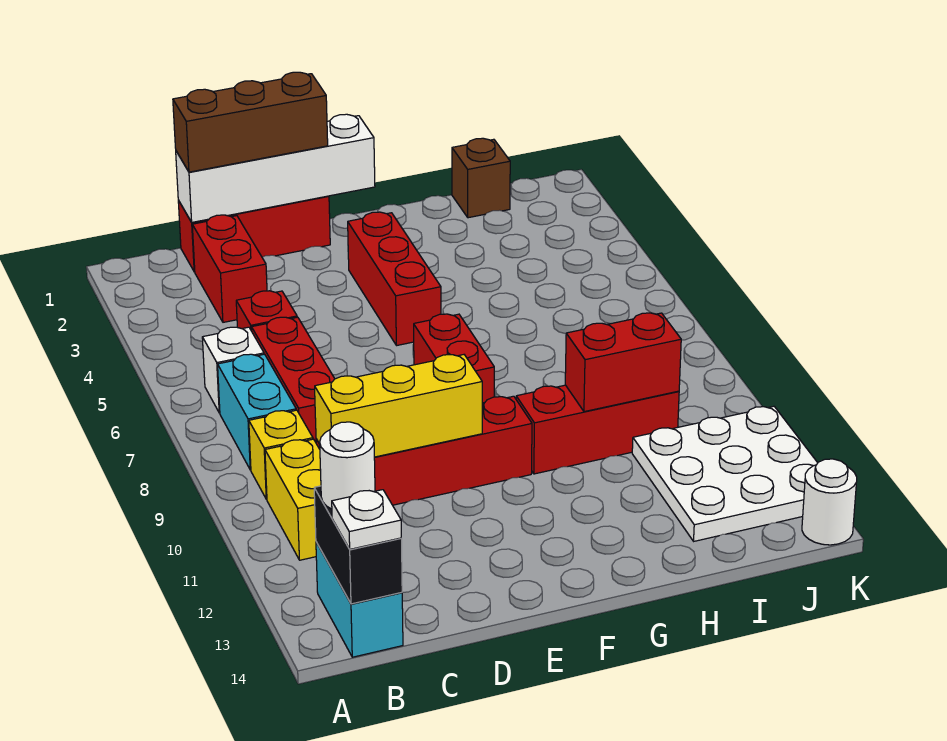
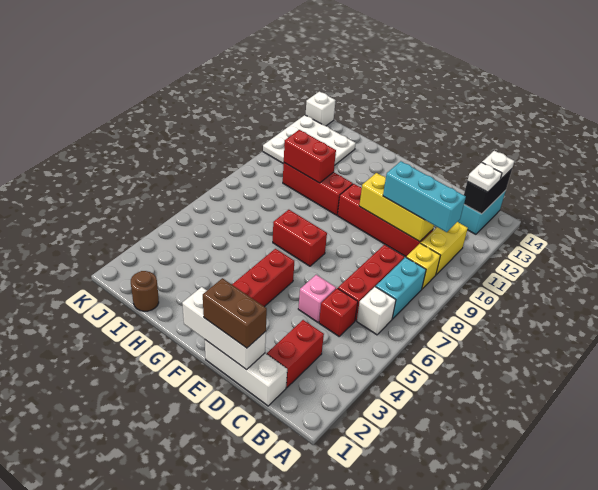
none -> cyan brick B10:D10 level 3
white round brick B13 level 3 -> white plate B13 level 3
red brick C1:E1 level 1 -> white brick C1:E1 level 1
white brick C1:F1 level 2 -> white brick D1:F1 level 2
brown brick C1:E1 level 3 -> brown brick D1:E1 level 3
none -> pink brick D5 level 1
red brick F7:F8 level 1 -> red brick F7:G7 level 1
brown brick I1 level 1 -> brown round brick I1 level 1
white round brick K14 level 1 -> white brick K14 level 1

